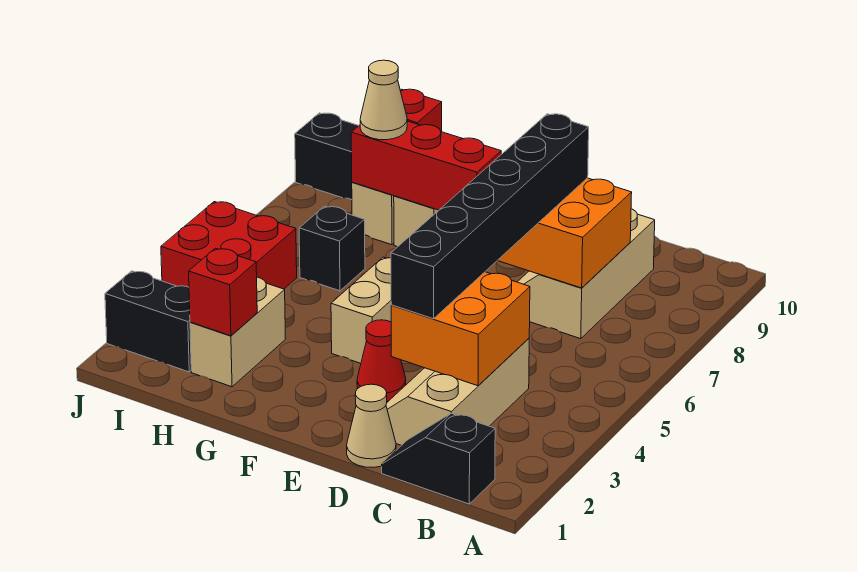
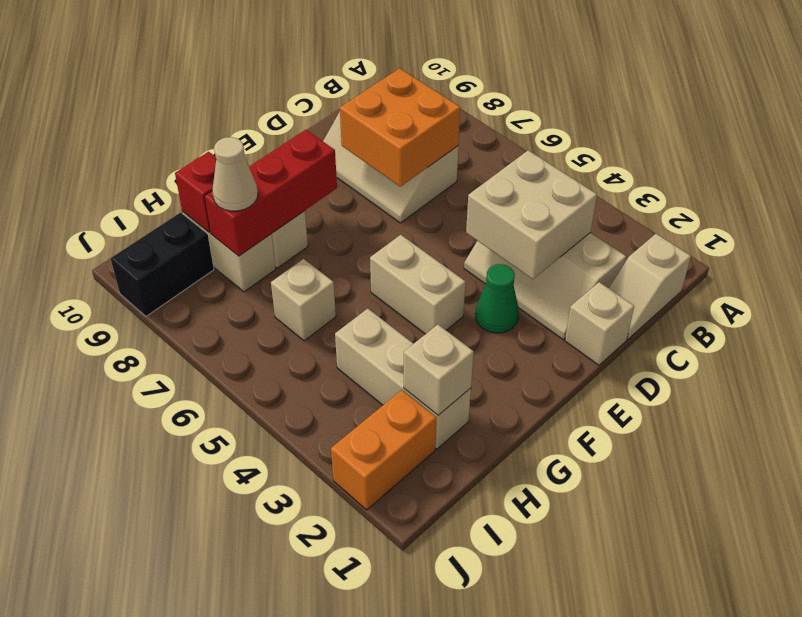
black slope B1:C1 level 1 top B -> tan slope B1:C1 level 1 top B
orange brick C3:D4 level 2 -> tan brick C3:D4 level 2
tan cone D1 level 1 -> tan brick D1 level 1
black brick D3:D8 level 3 -> none
red cone E3 level 1 -> green cone E3 level 1
tan brick H2:H3 level 1 -> tan brick H2:H4 level 1
red brick H2 level 2 -> tan brick H2 level 2
black brick H6 level 1 -> tan brick H6 level 1
black brick I2:J2 level 1 -> orange brick I2:J2 level 1
red brick I4:J5 level 1 -> none

